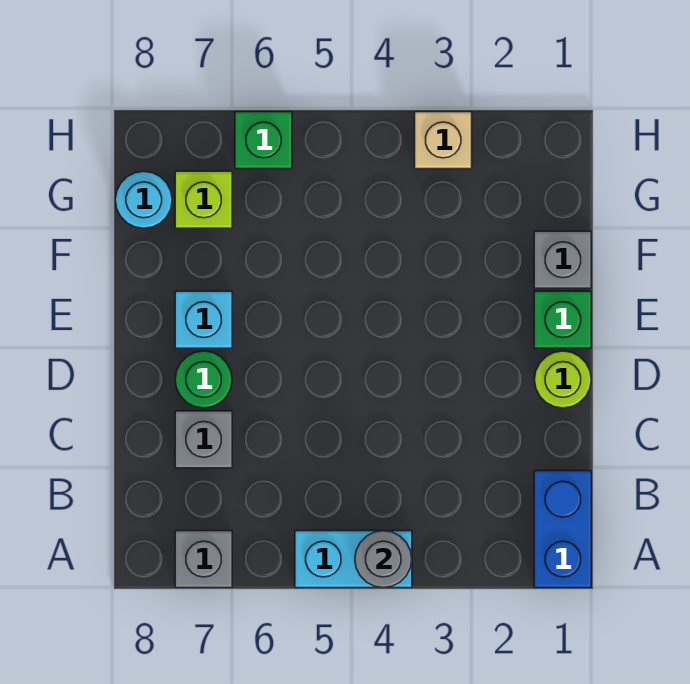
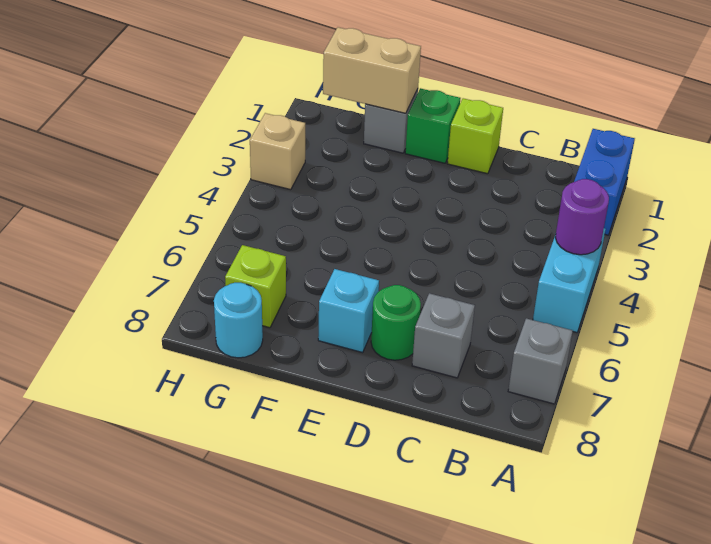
blue brick A1:B1 level 1 -> blue brick A1:A2 level 1
grey round brick A4 level 2 -> purple round brick A4 level 2
lime round brick D1 level 1 -> lime brick D1 level 1
none -> tan brick F1:G1 level 2
green brick H6 level 1 -> none

